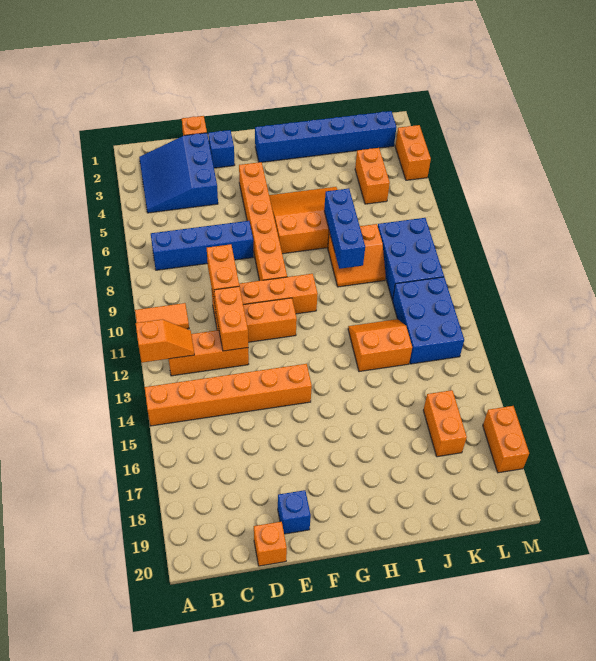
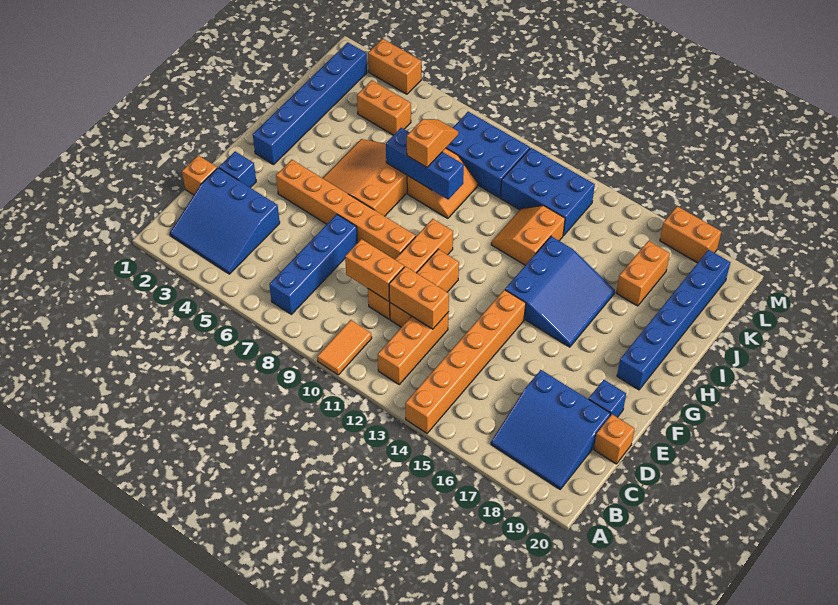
orange slope A12:B12 level 2 top A -> orange slope I8:J8 level 3 top I
none -> blue slope B17:D19 level 1 top D
none -> blue slope G14:I16 level 1 top 14
none -> blue brick G19:L19 level 1
orange brick K16:K17 level 1 -> orange brick J17:K17 level 1

